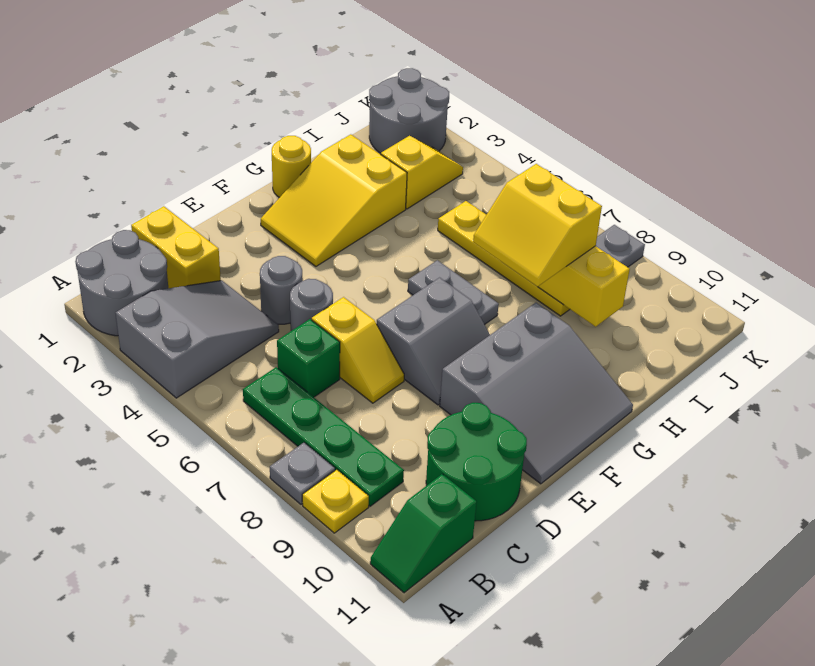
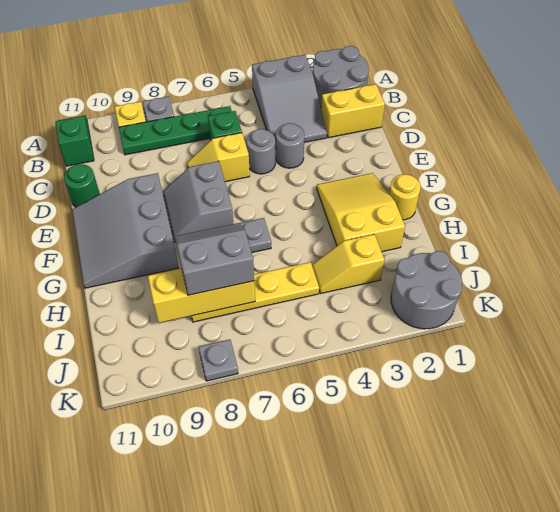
green round brick C10:D11 level 1 -> green round brick D11 level 1
yellow slope H7:I8 level 3 top I -> grey slope H7:I8 level 3 top I
yellow slope I3:J3 level 1 top I -> yellow slope I3:I4 level 1 top 3

